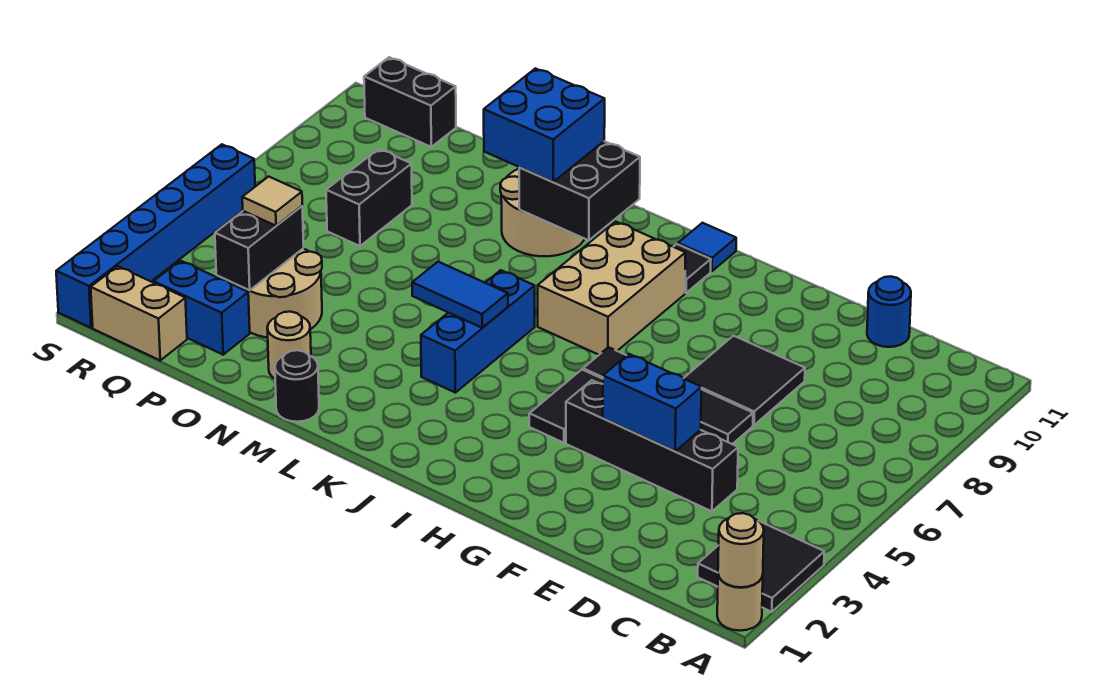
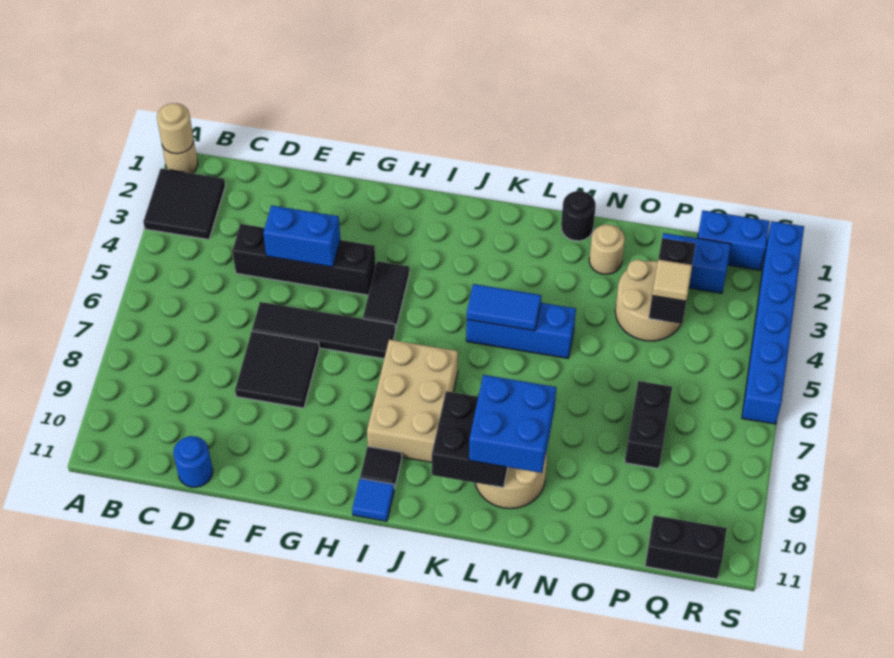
blue brick K4:K6 level 1 -> blue brick K5:M5 level 1
tan brick Q1:R1 level 1 -> blue brick Q1:R1 level 1

